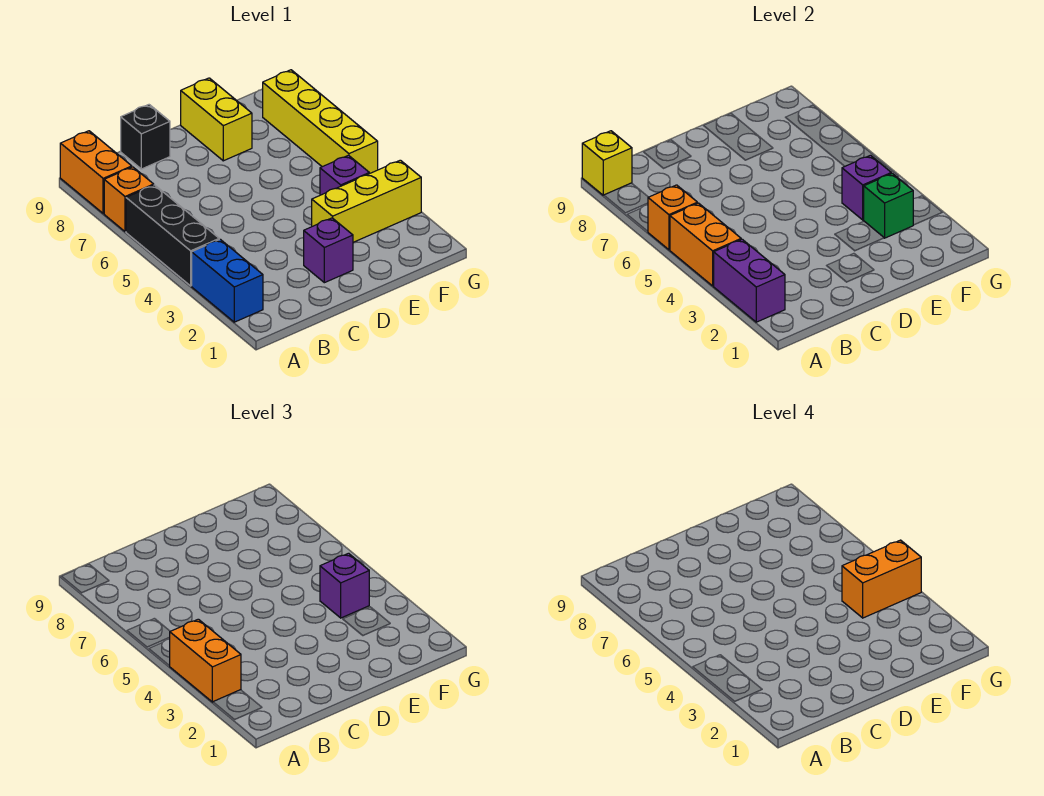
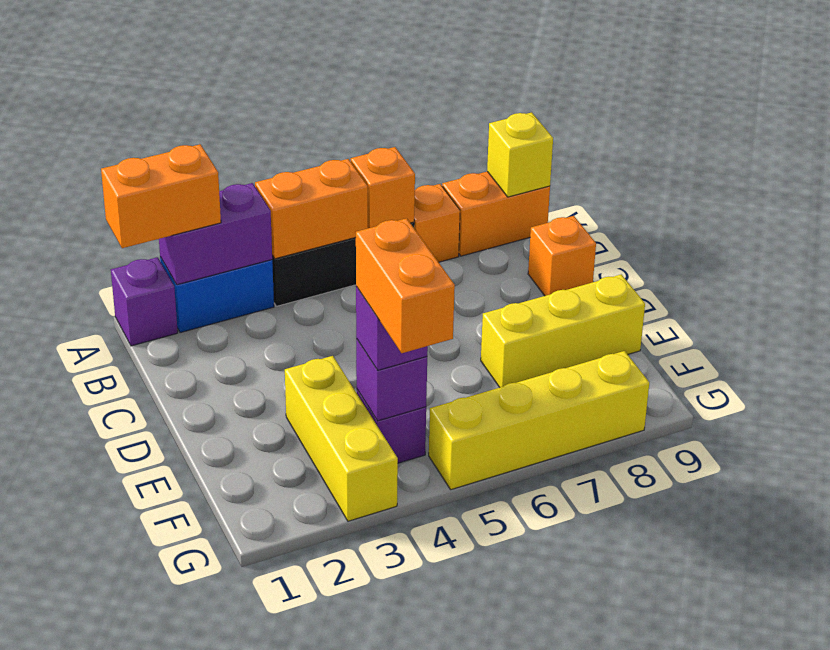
orange brick A3:A4 level 3 -> orange brick A1:A2 level 3
black brick C9 level 1 -> orange brick C9 level 1
purple brick D2 level 1 -> purple brick A1 level 1
yellow brick E8:E9 level 1 -> yellow brick E7:E9 level 1
green brick F3 level 2 -> none

